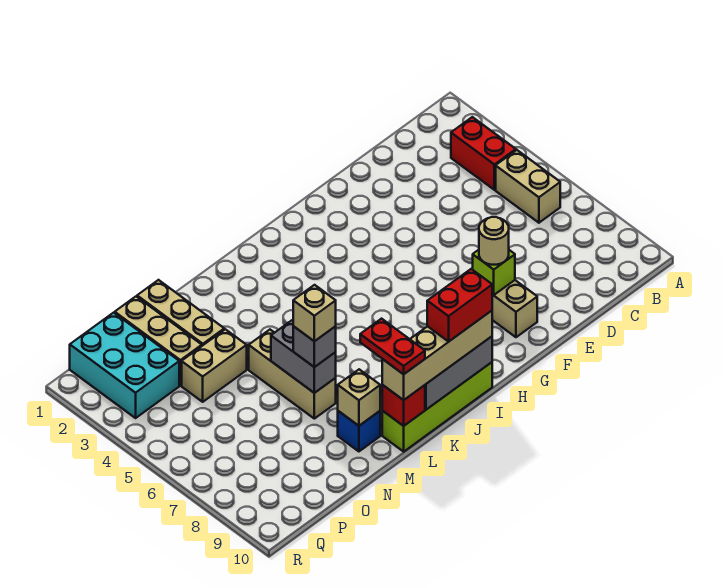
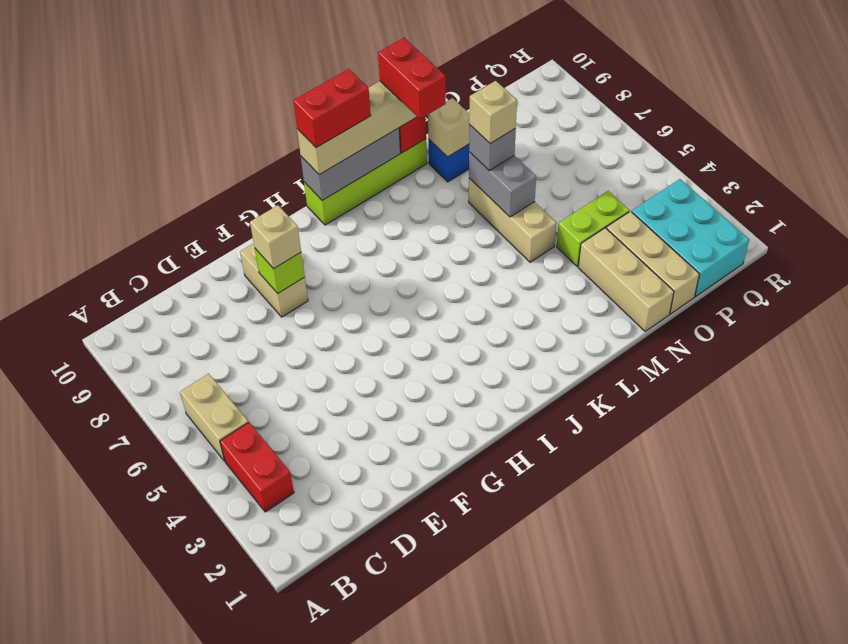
tan round brick F8 level 3 -> tan brick F8 level 3
red plate L9:L10 level 4 -> red brick L9:L10 level 4
tan brick N4:O4 level 1 -> lime brick N4:O4 level 1

